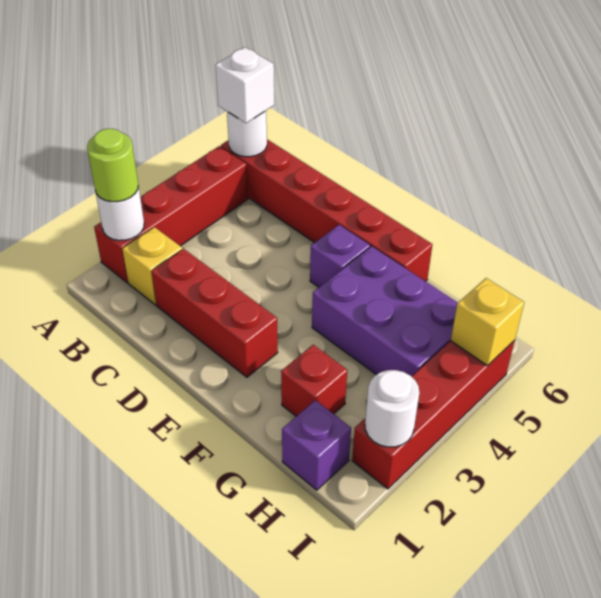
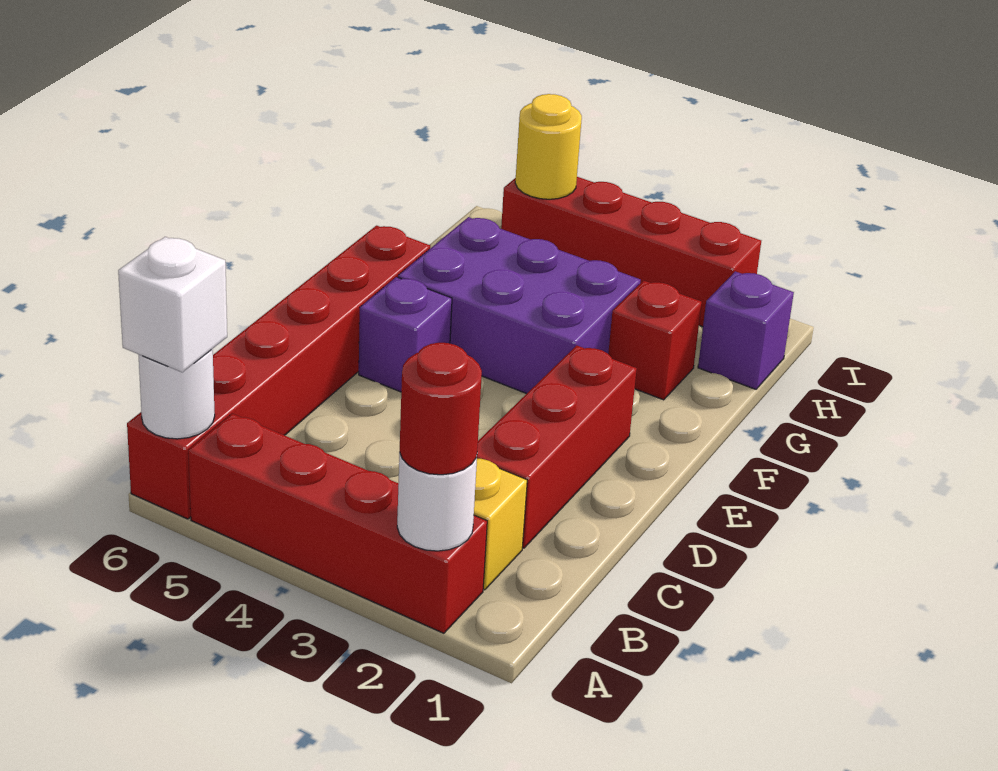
lime round brick A2 level 3 -> red round brick A2 level 3
purple brick F4:H5 level 1 -> purple brick F3:G5 level 1
white round brick I2 level 2 -> none
yellow brick I5 level 2 -> yellow round brick I5 level 2

